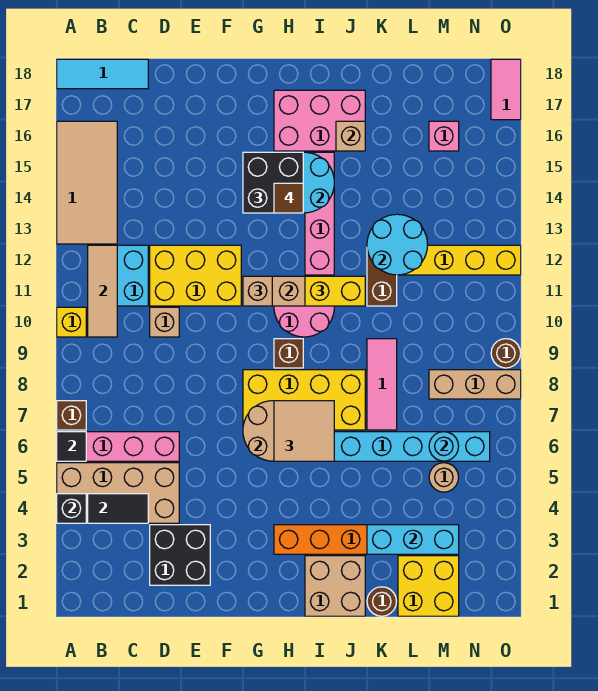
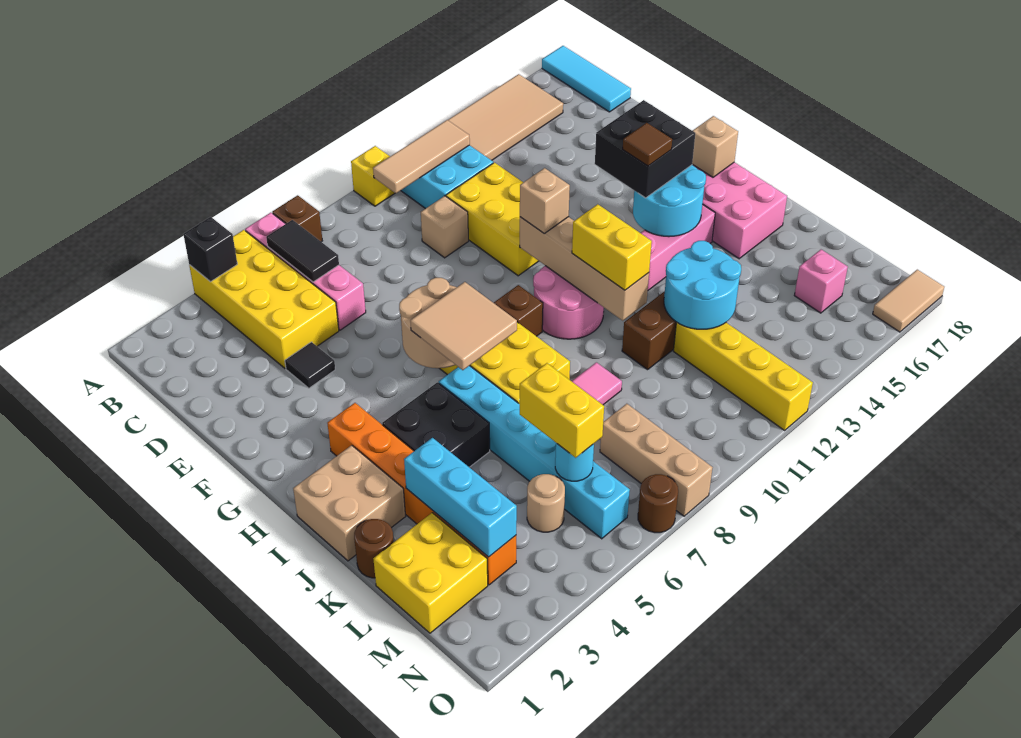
tan brick A4:D5 level 1 -> yellow brick A4:D5 level 1
black tile A6 level 2 -> black tile E4 level 1
black tile B4:C4 level 2 -> black tile B6:C6 level 2
black brick D2:E3 level 1 -> black brick I4:J5 level 1
tan brick J16 level 2 -> tan brick H17 level 2
none -> yellow brick L6:M6 level 3
brown round brick O9 level 1 -> brown round brick O7 level 1
pink tile O17:O18 level 1 -> tan tile O17:O18 level 1

